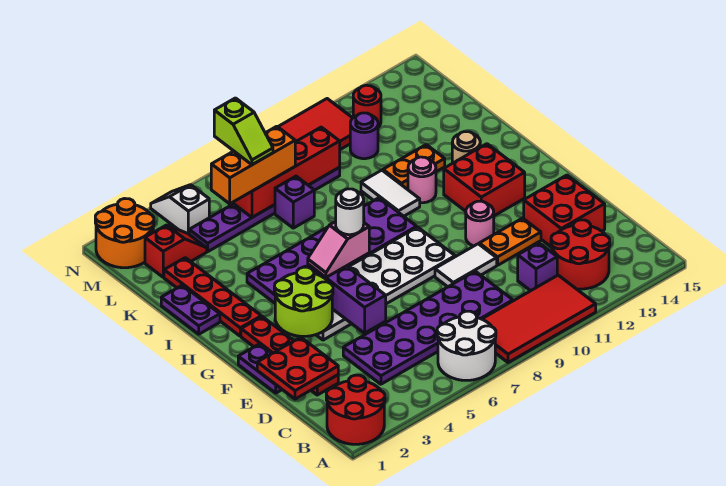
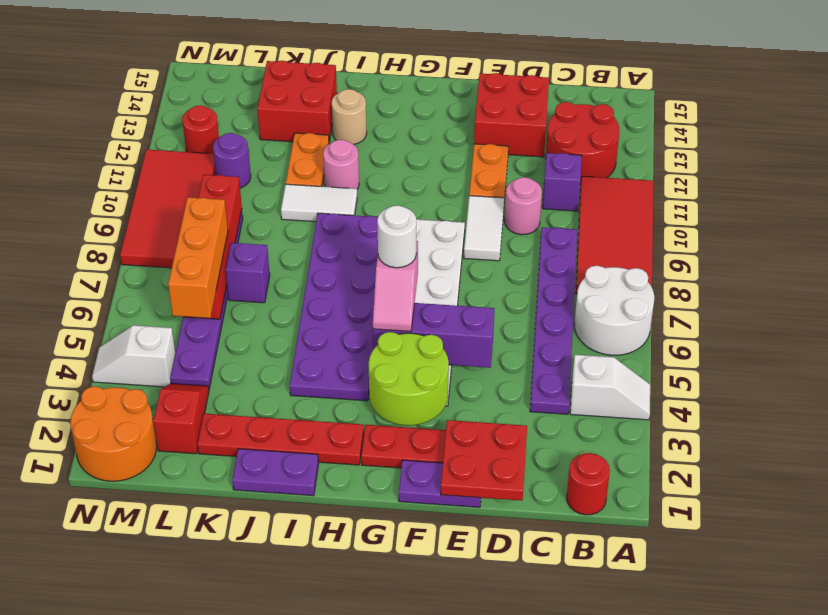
red round brick A1:B2 level 1 -> red round brick B1 level 1
none -> white slope A4:B4 level 1 top B
purple plate C4:D9 level 1 -> purple plate C4:C9 level 1
pink round brick F11 level 1 -> pink round brick D10 level 1
red brick G12:H13 level 1 -> red brick J13:K14 level 1
lime slope L6:M6 level 4 top M -> none

